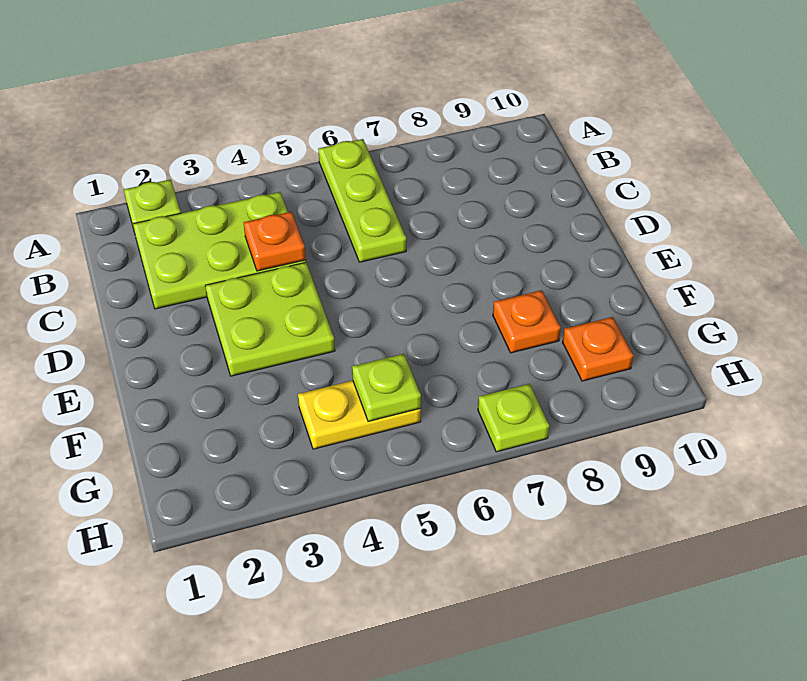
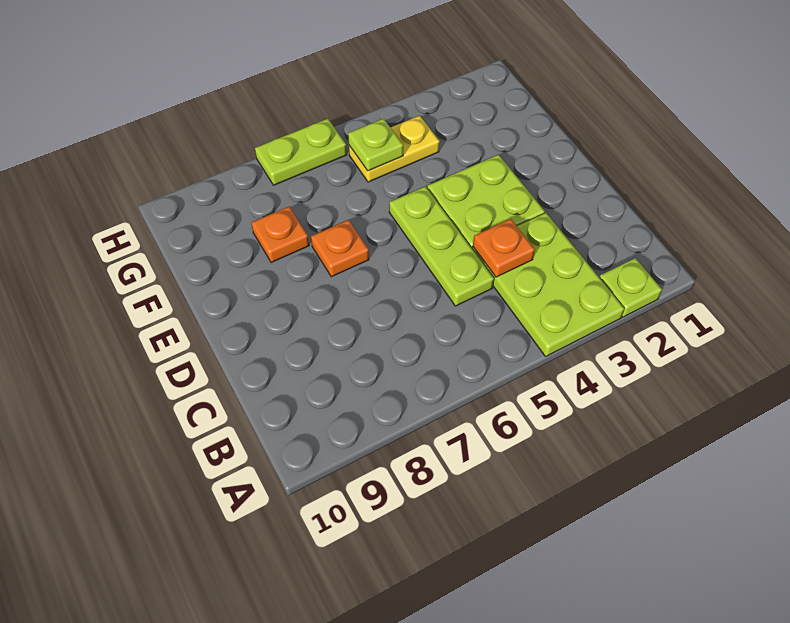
lime plate A6:C6 level 1 -> lime plate C5:E5 level 1
lime plate B2:C4 level 1 -> lime plate A3:C4 level 1
orange plate G9 level 1 -> orange plate E7 level 1
lime plate H7 level 1 -> lime plate H6:H7 level 1

